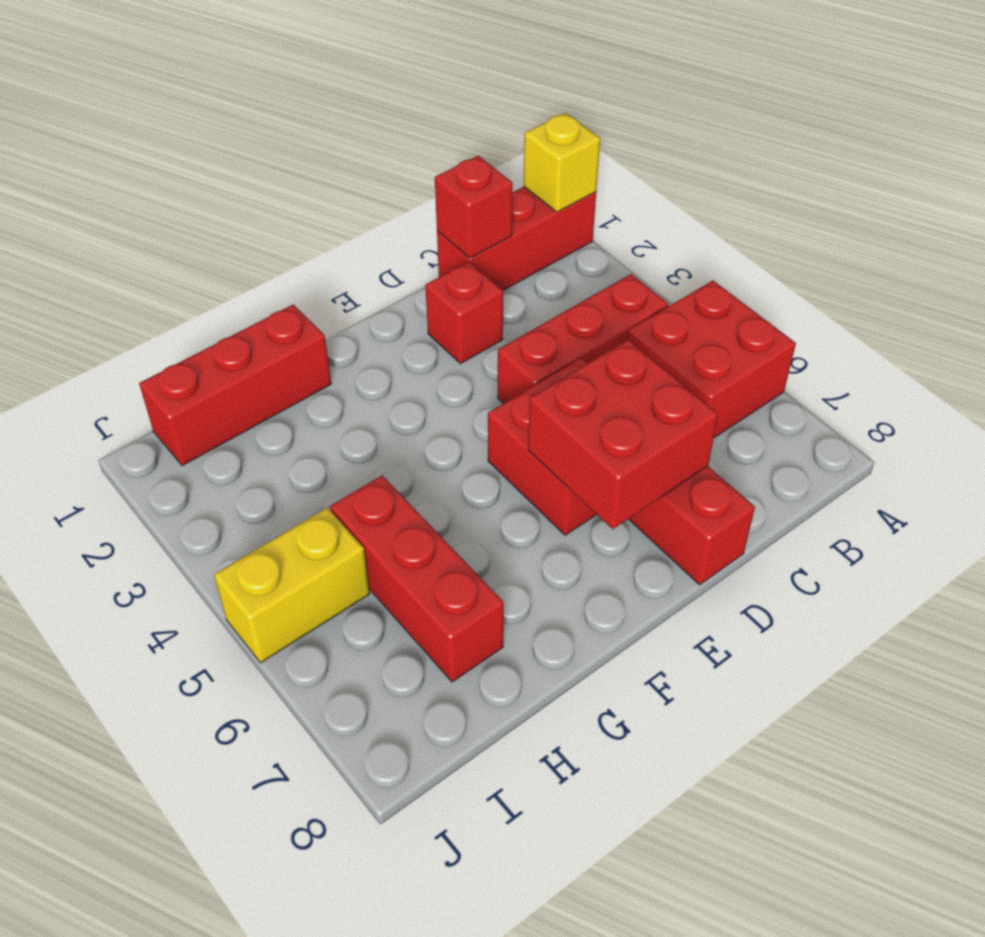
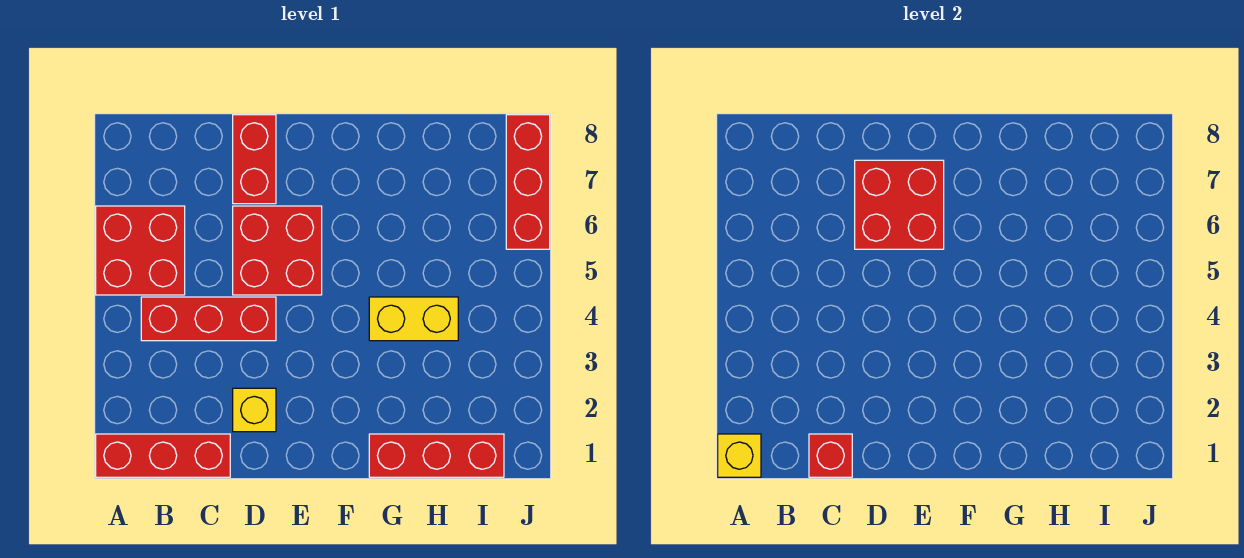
red brick D2 level 1 -> yellow brick D2 level 1
red brick H5:H7 level 1 -> red brick J6:J8 level 1
yellow brick I5:J5 level 1 -> yellow brick G4:H4 level 1

